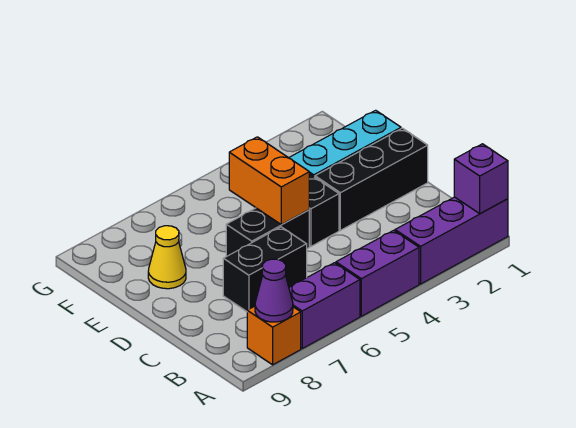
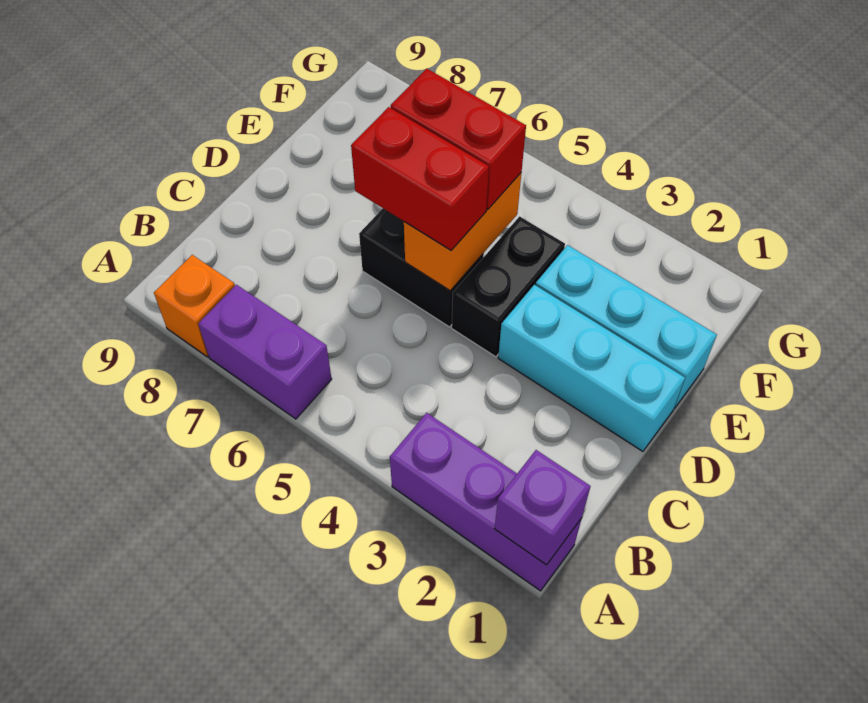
purple brick A4:A5 level 1 -> none
purple cone A8 level 2 -> none
black brick C6:C7 level 1 -> none
black brick D1:D3 level 1 -> cyan brick D1:D3 level 1
none -> red brick D5:D6 level 3
none -> red brick E5:E6 level 3
yellow cone E8 level 1 -> none

